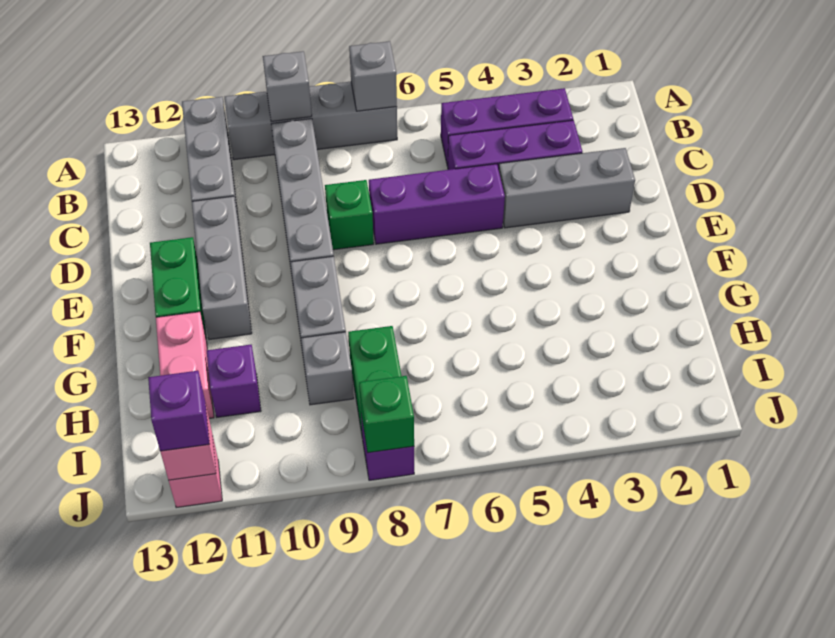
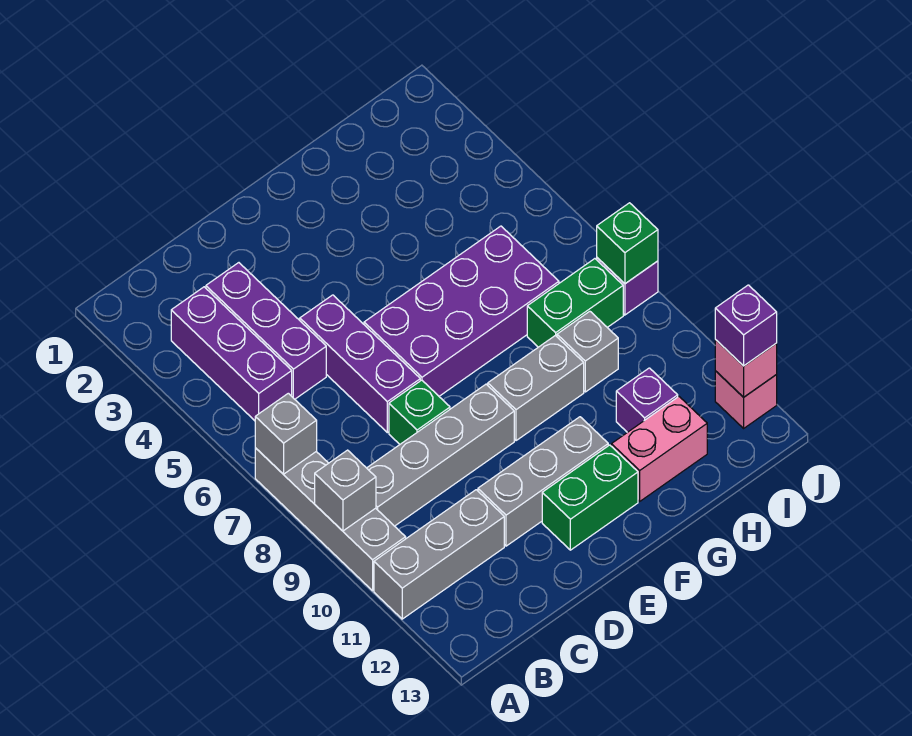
grey brick D2:D4 level 1 -> none
none -> purple brick E6:H7 level 1

